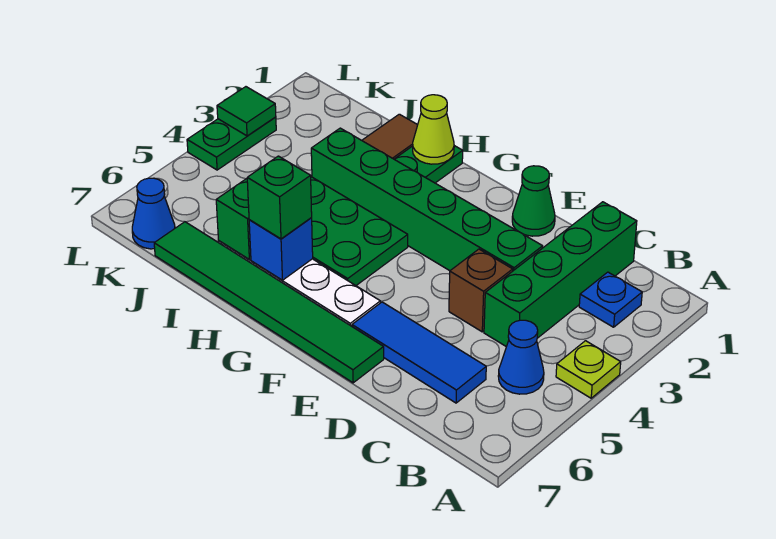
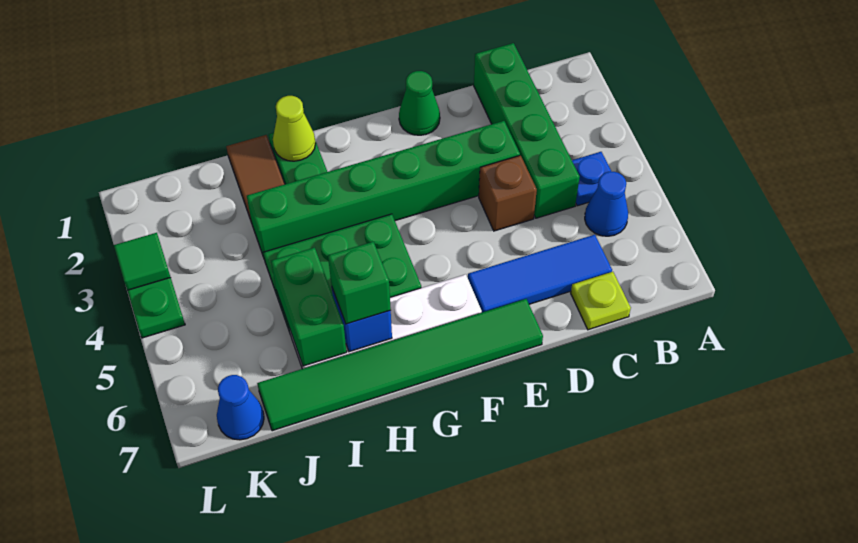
lime plate A4 level 1 -> lime plate C7 level 1
blue plate B2 level 1 -> blue plate B4 level 1

